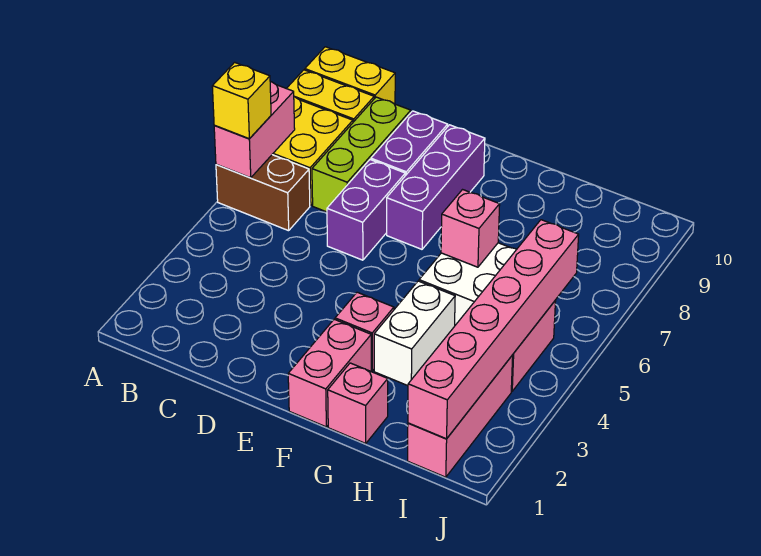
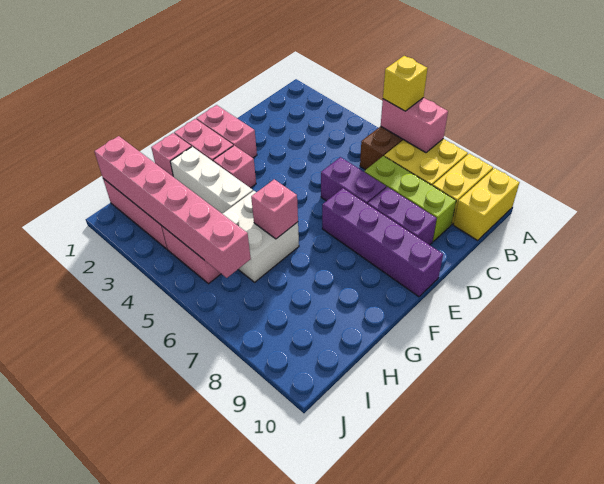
none -> pink brick E1:E2 level 1
purple brick E7:E9 level 1 -> purple brick E7:E10 level 1
white brick G3:G4 level 1 -> white brick G2:G4 level 1

